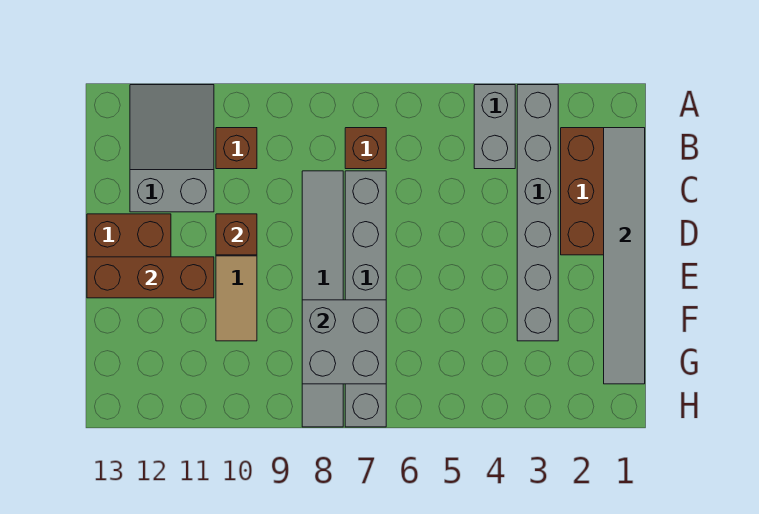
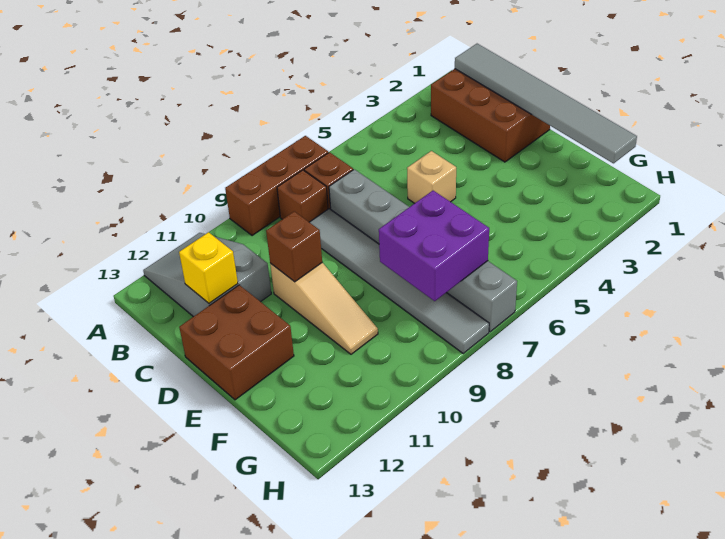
grey brick A3:F3 level 1 -> none
grey brick A4:B4 level 1 -> none
brown brick B10 level 1 -> brown brick B8 level 1
none -> yellow brick C12 level 2
none -> tan brick D5 level 1
brown brick E11:E13 level 2 -> brown brick A7:A9 level 1
grey brick F7:G8 level 2 -> purple brick F7:G8 level 2

